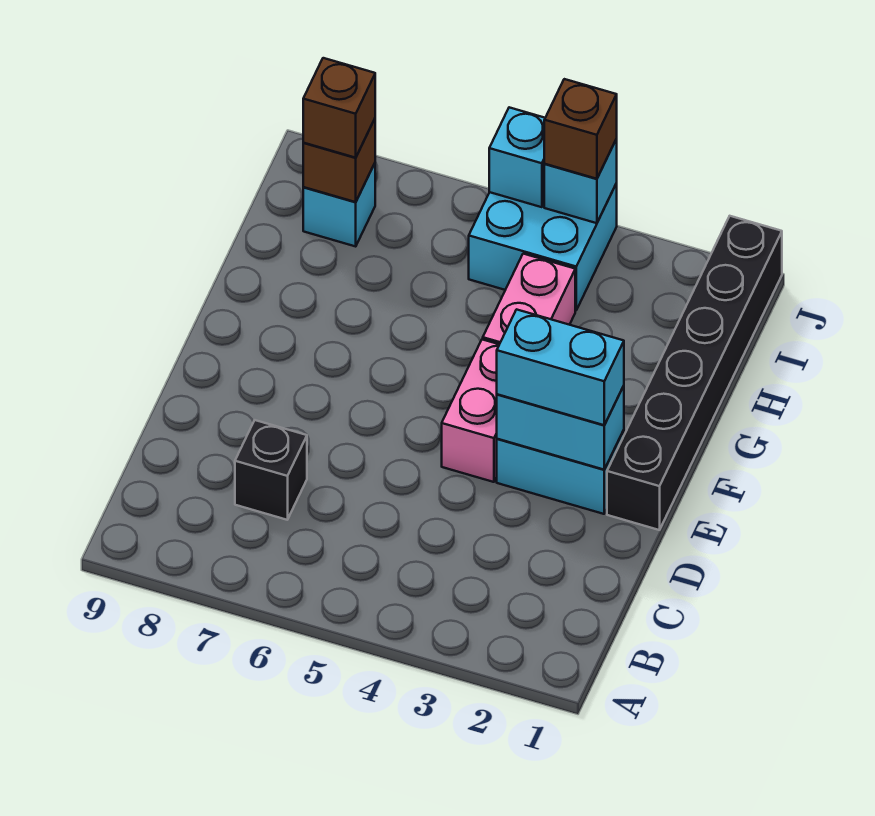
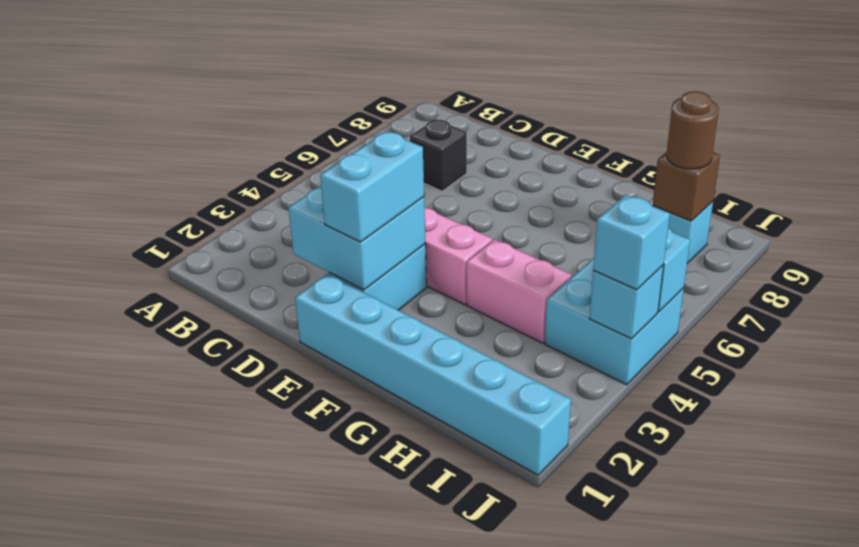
black brick E1:J1 level 1 -> cyan brick E1:J1 level 1
cyan brick E2:E3 level 2 -> cyan brick D2:E3 level 2
brown brick I8 level 3 -> brown round brick I8 level 3
brown brick J4 level 3 -> cyan brick J4 level 3

